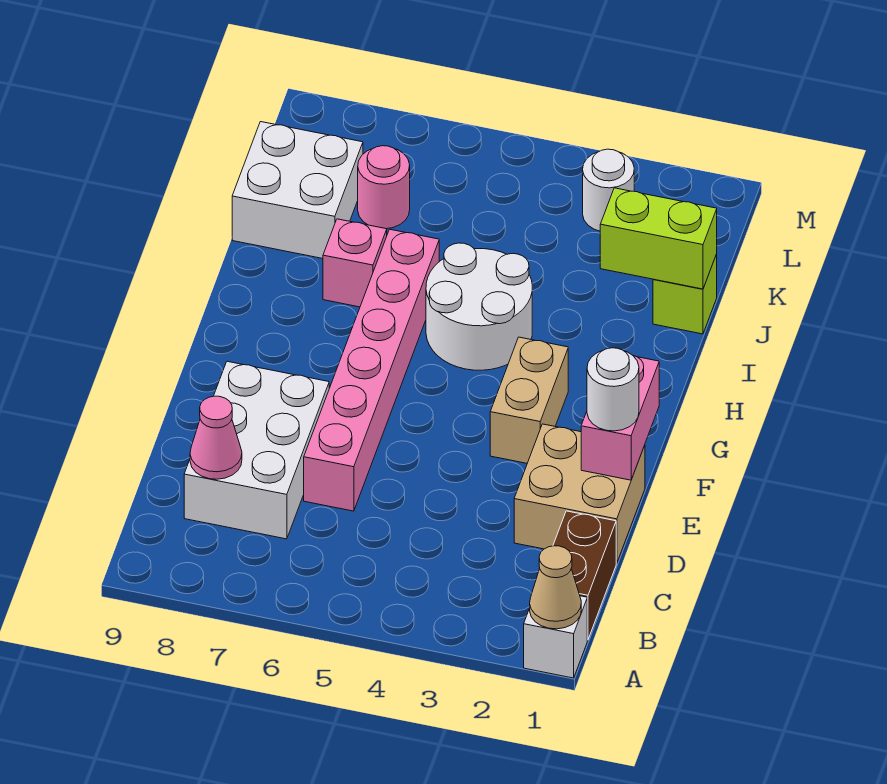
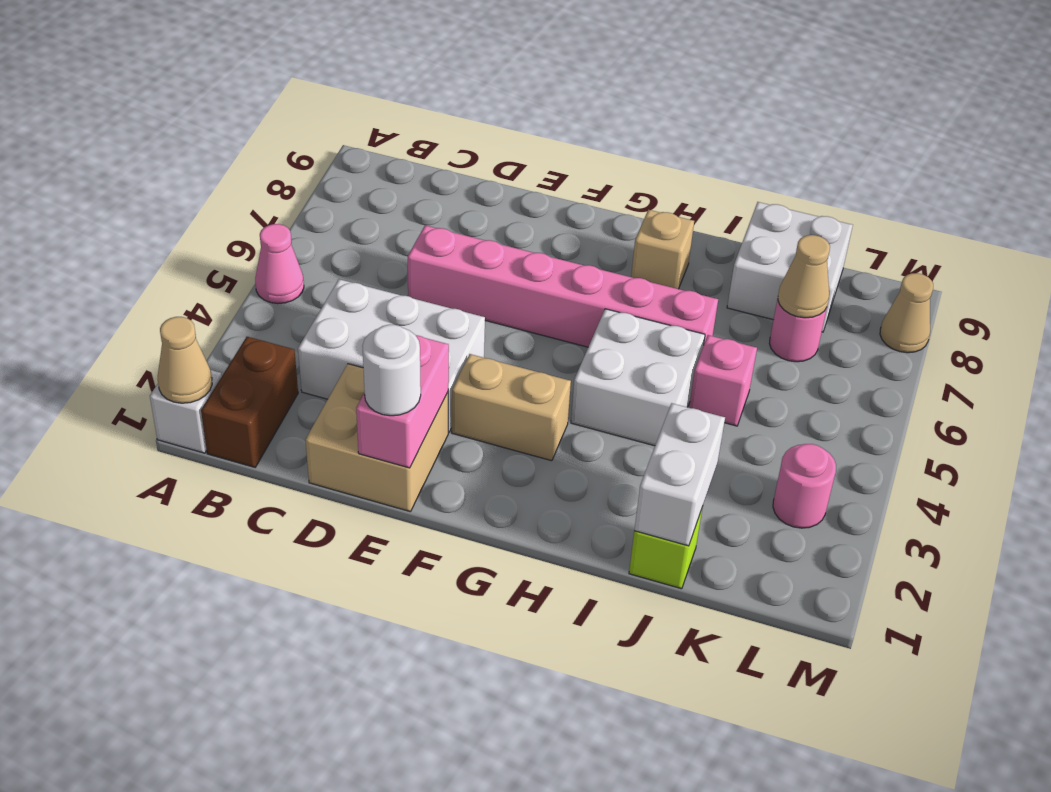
brown brick B1:C1 level 1 -> brown brick B1:B2 level 1
white brick C7:E8 level 1 -> white brick C3:E4 level 1
pink cone C8 level 2 -> pink cone A5 level 1
pink brick E1:F1 level 2 -> pink brick E1:E2 level 2
white round brick H4:I5 level 1 -> white brick H4:I5 level 1
none -> tan brick H8 level 1
pink brick I7 level 1 -> pink brick J5 level 1
lime brick J1:J2 level 2 -> white brick J1:J2 level 2
none -> tan cone K7 level 2
white round brick L3 level 1 -> pink round brick L3 level 1
none -> tan cone M8 level 1

